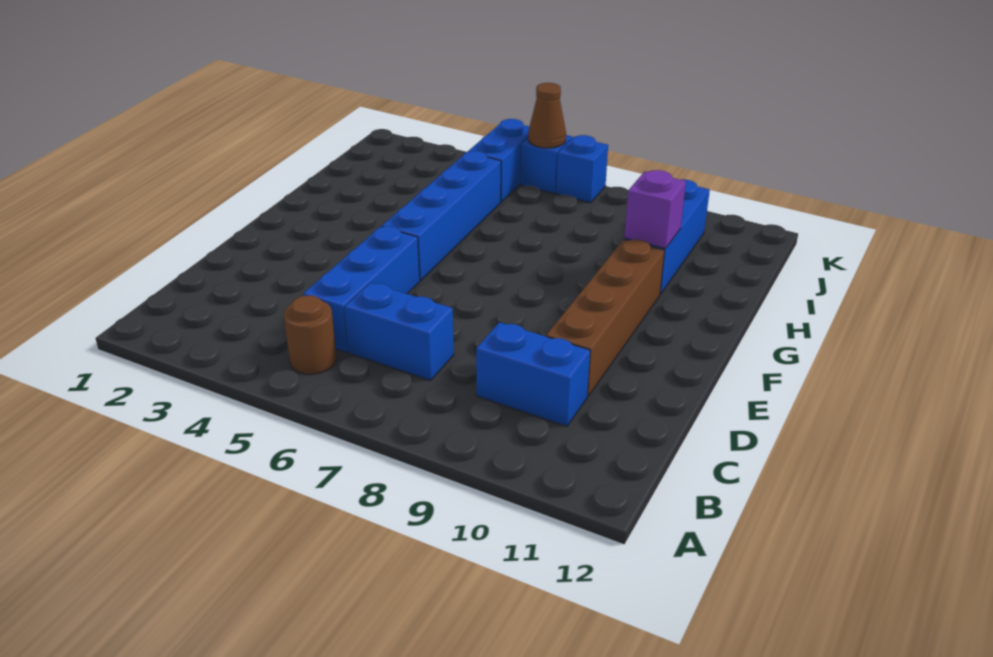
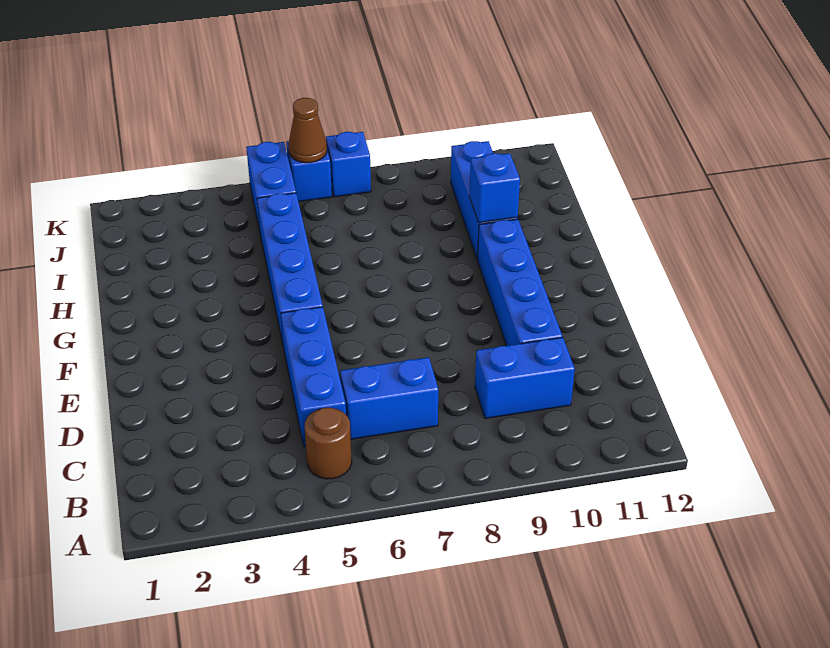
brown brick D10:G10 level 1 -> blue brick D10:G10 level 1
purple brick H10 level 2 -> blue brick H10 level 2

